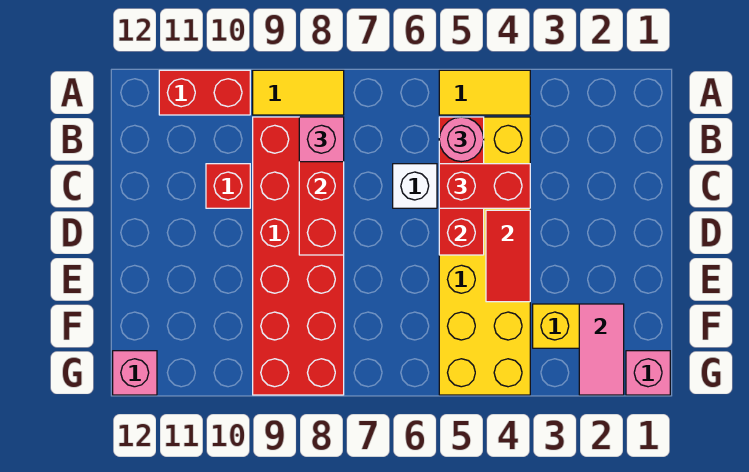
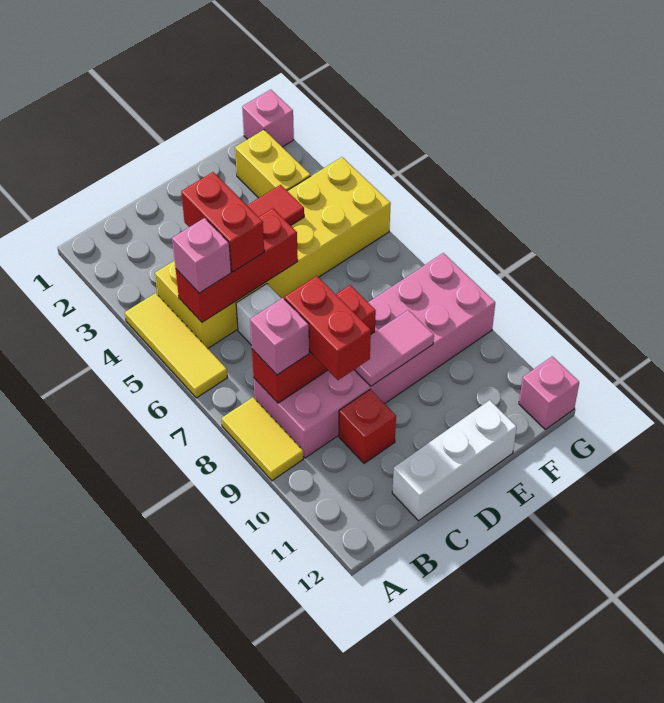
yellow tile A4:A5 level 1 -> yellow tile A4:A6 level 1
red brick A10:A11 level 1 -> red brick C8:C9 level 3
pink round brick B5 level 3 -> pink brick B5 level 3
red brick B8:G9 level 1 -> pink brick B8:G9 level 1
none -> white brick C12:E12 level 1
pink tile F2:G2 level 2 -> pink tile D9:E9 level 2

